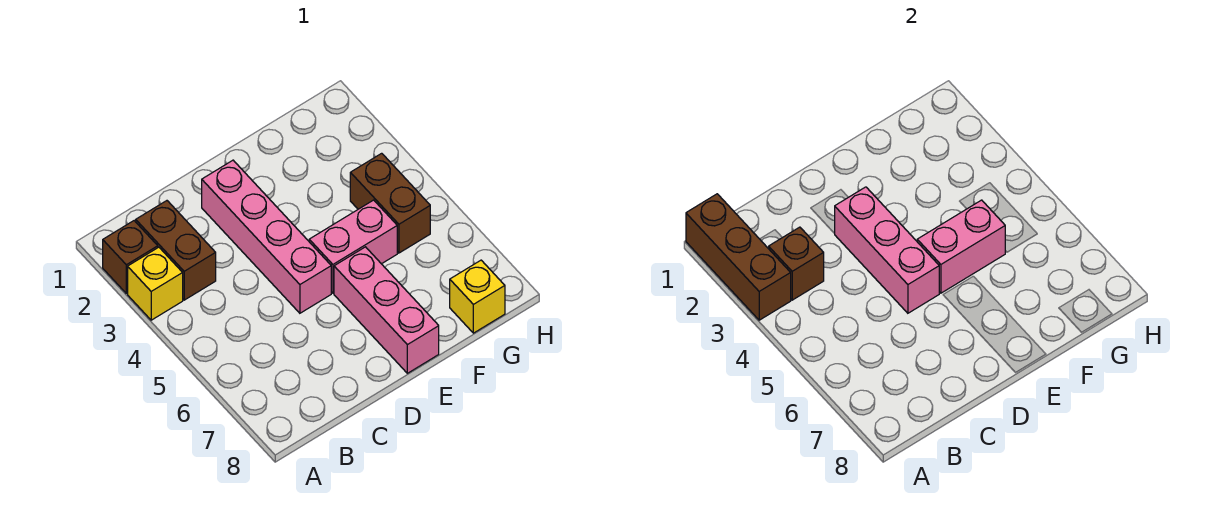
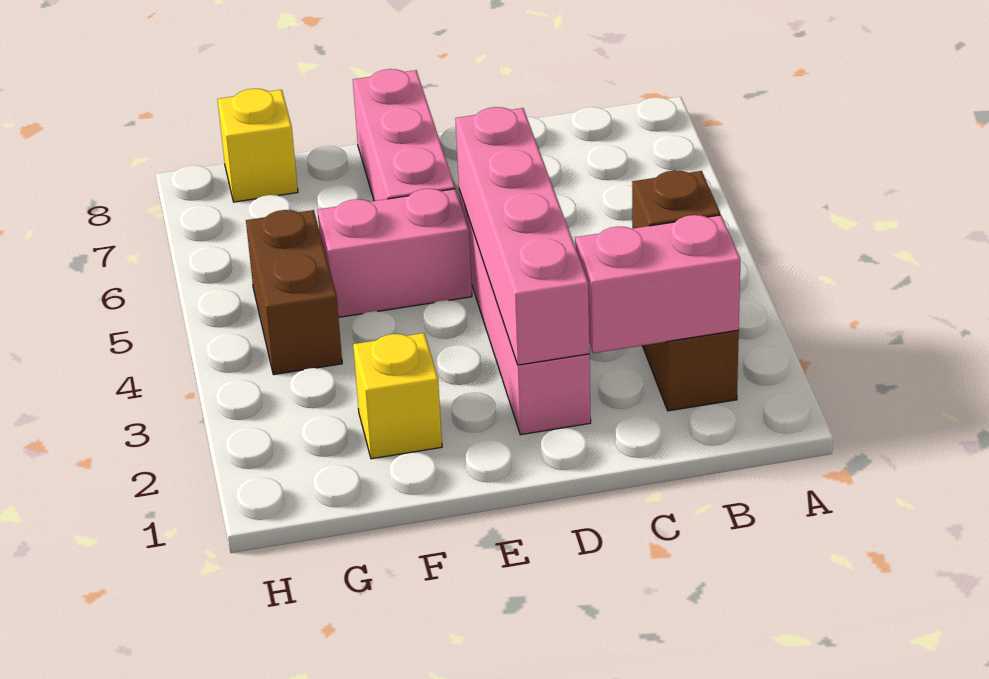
brown brick A1:A3 level 2 -> none
brown brick A2 level 1 -> none
yellow brick A3 level 1 -> yellow brick F2 level 1
pink brick D3:D5 level 2 -> pink brick D2:D5 level 2
pink brick E5:F5 level 2 -> pink brick B2:C2 level 2

